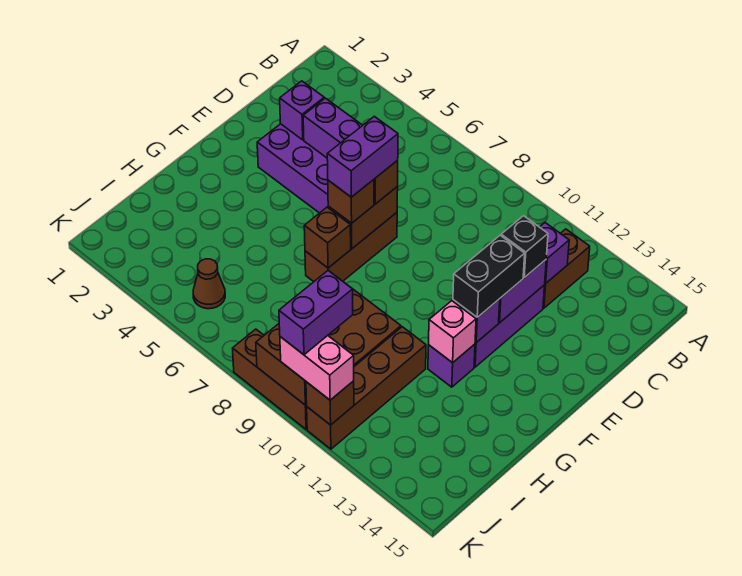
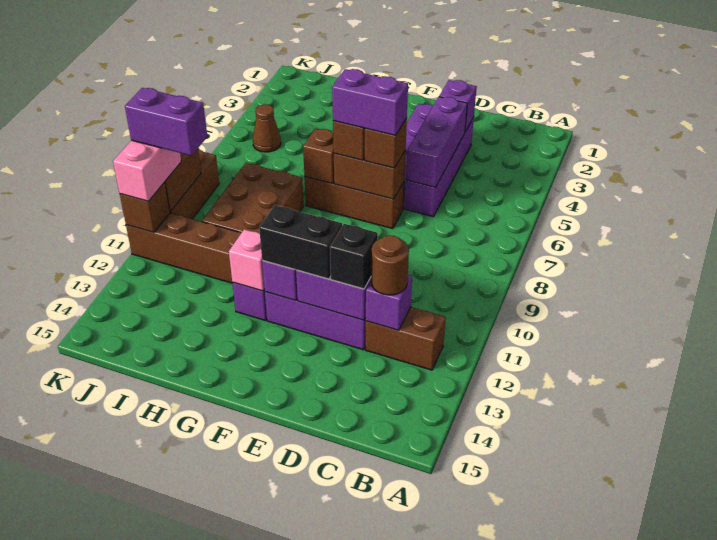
none -> brown round brick C12 level 3

